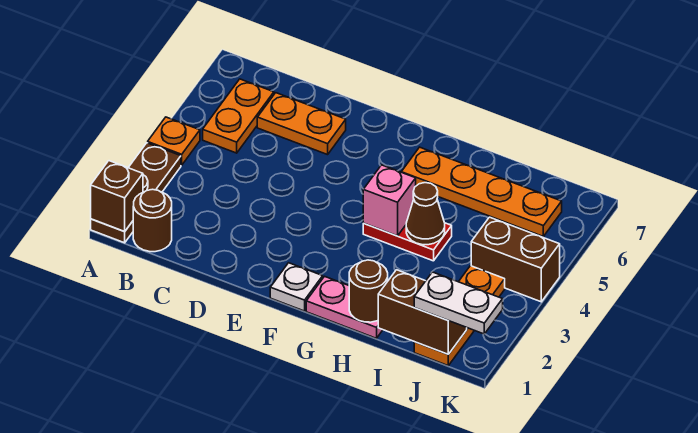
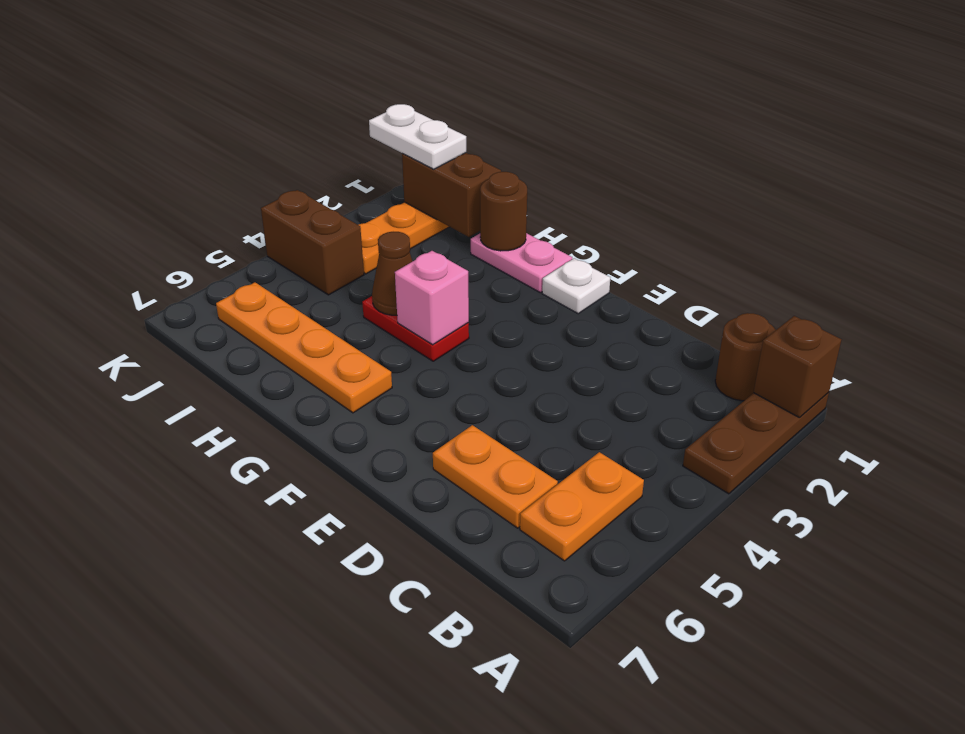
orange plate A4 level 1 -> none

